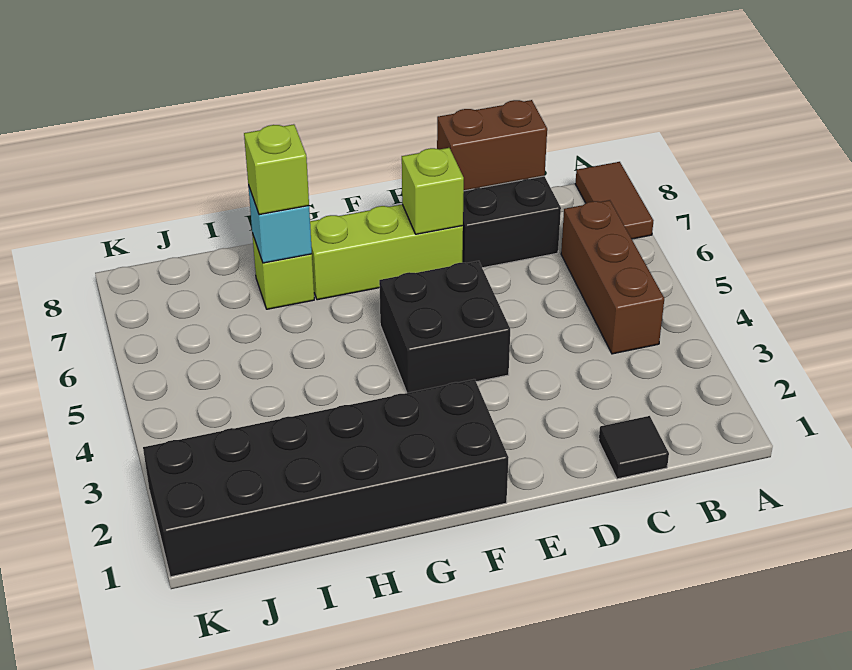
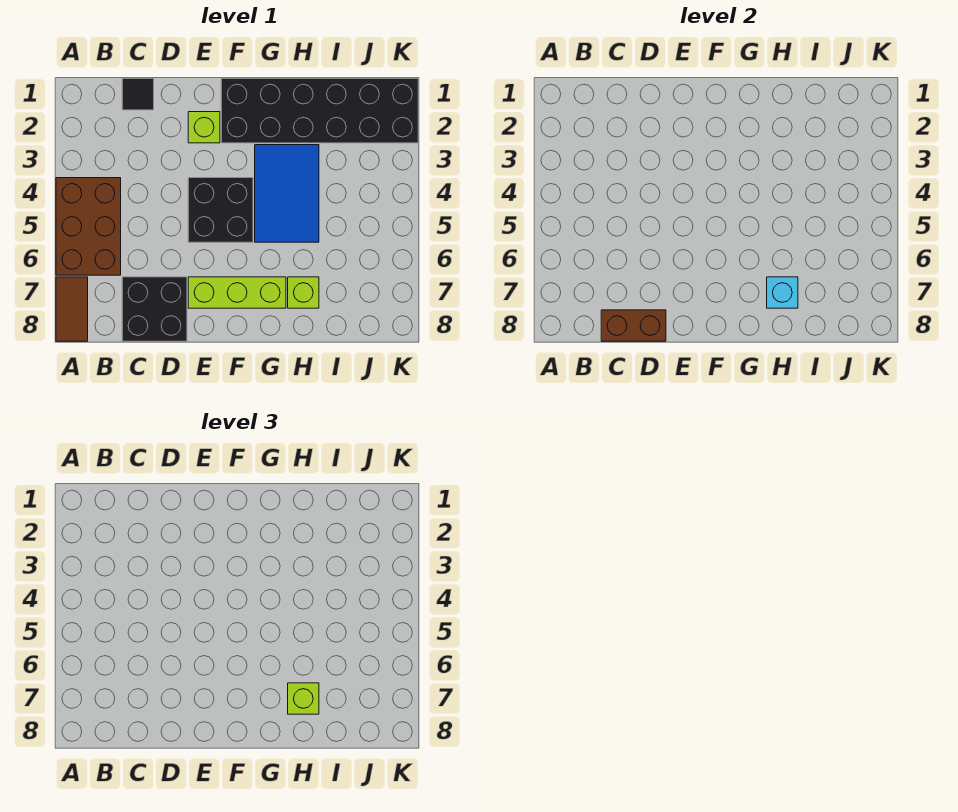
brown brick B4:B6 level 1 -> brown brick A4:B6 level 1
lime brick E7 level 2 -> lime brick E2 level 1
none -> blue tile G3:H5 level 1

